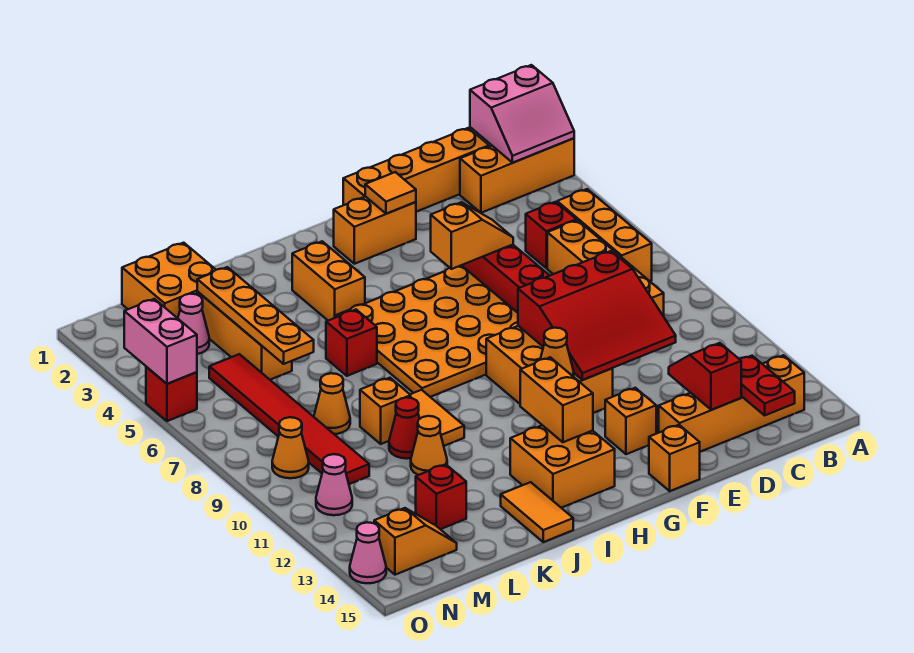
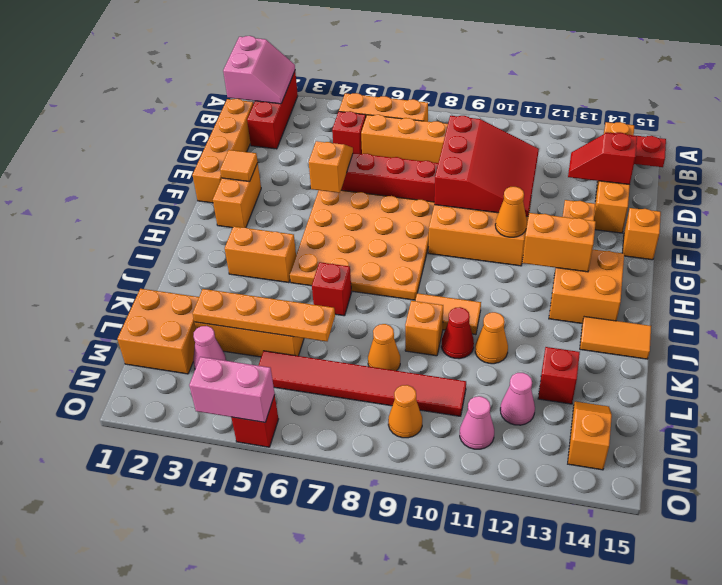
orange brick A2:C2 level 1 -> red brick A2:C2 level 1
pink cone O14 level 1 -> pink cone M12 level 1

